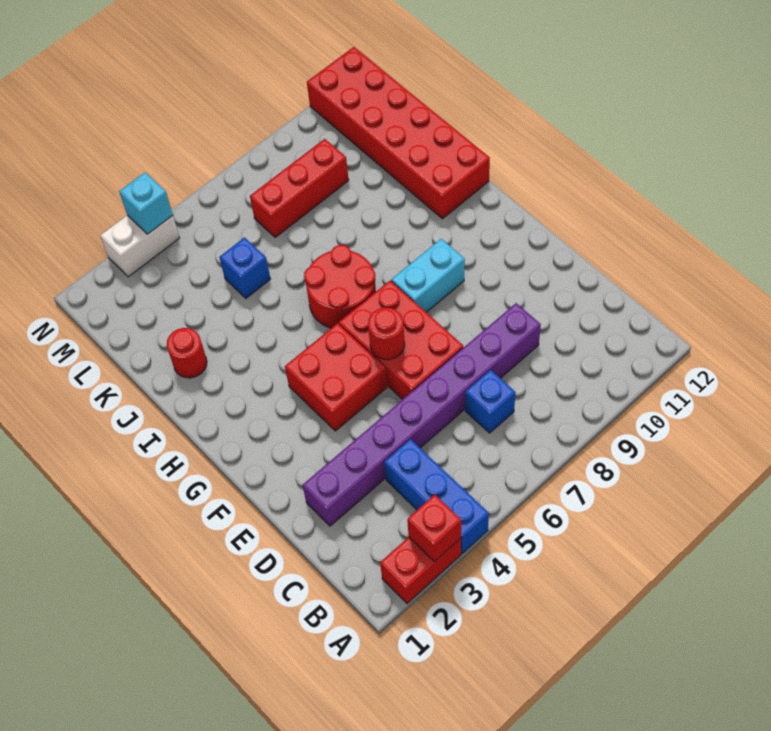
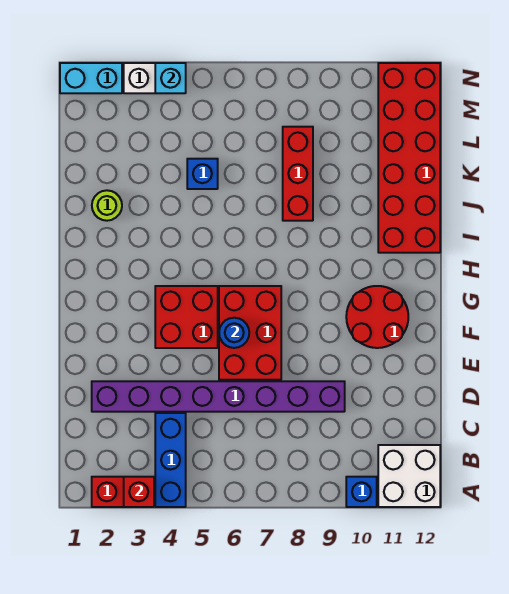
none -> white brick A11:B12 level 1
blue brick C7 level 1 -> blue brick A10 level 1
red round brick F6 level 2 -> blue round brick F6 level 2
cyan brick G8:G9 level 1 -> cyan brick N1:N2 level 1
red round brick H6:I7 level 1 -> red round brick F10:G11 level 1
red round brick J2 level 1 -> lime round brick J2 level 1
red brick L7:L9 level 1 -> red brick J8:L8 level 1

